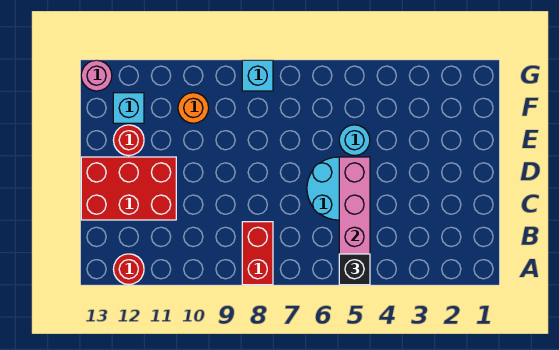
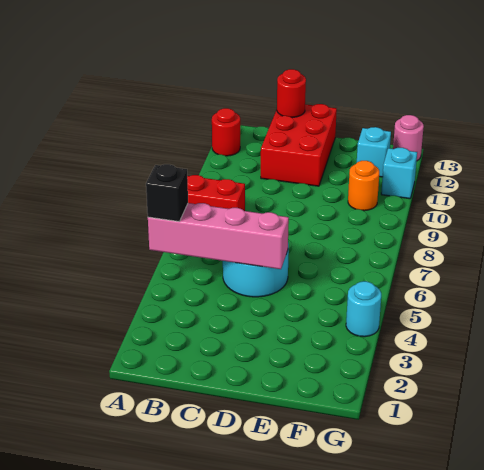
cyan round brick E5 level 1 -> cyan round brick G4 level 1
red round brick E12 level 1 -> red round brick C13 level 2
cyan brick G8 level 1 -> cyan brick G11 level 1

